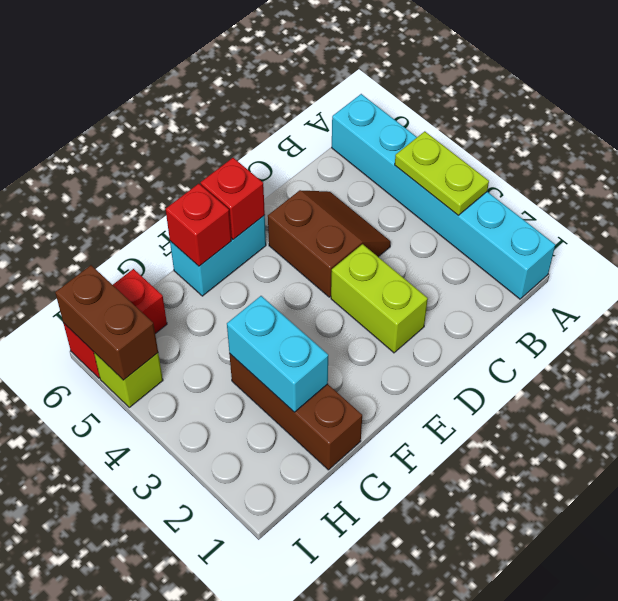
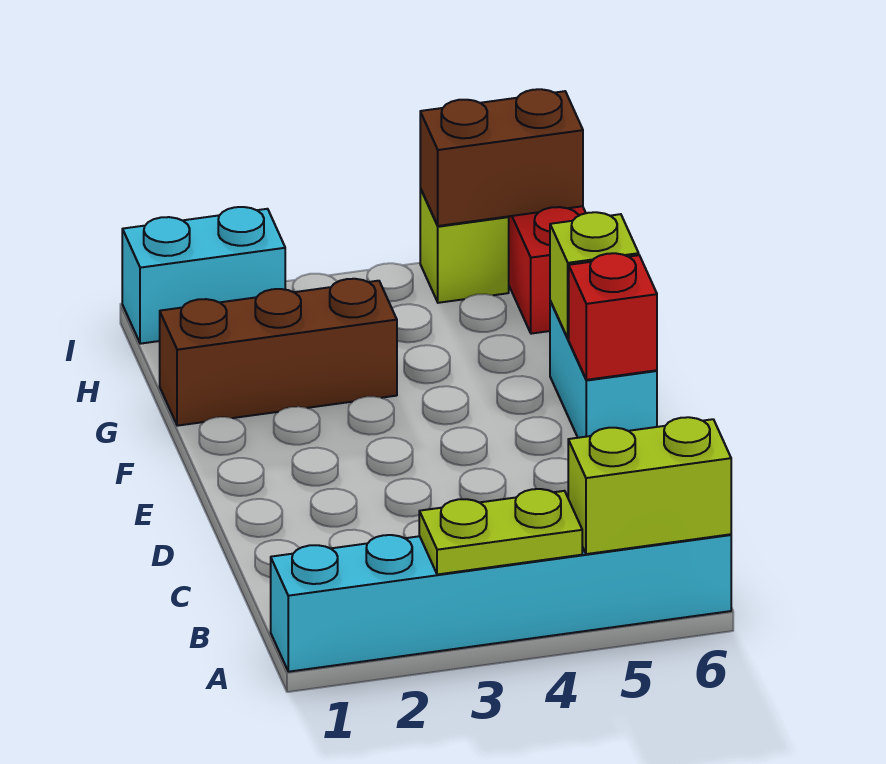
brown slope C4:D5 level 1 top D -> none
lime brick D2:D3 level 1 -> lime brick A5:A6 level 2
red brick F6 level 2 -> lime brick F6 level 2
cyan brick G2:G3 level 2 -> cyan brick I1:I2 level 1

